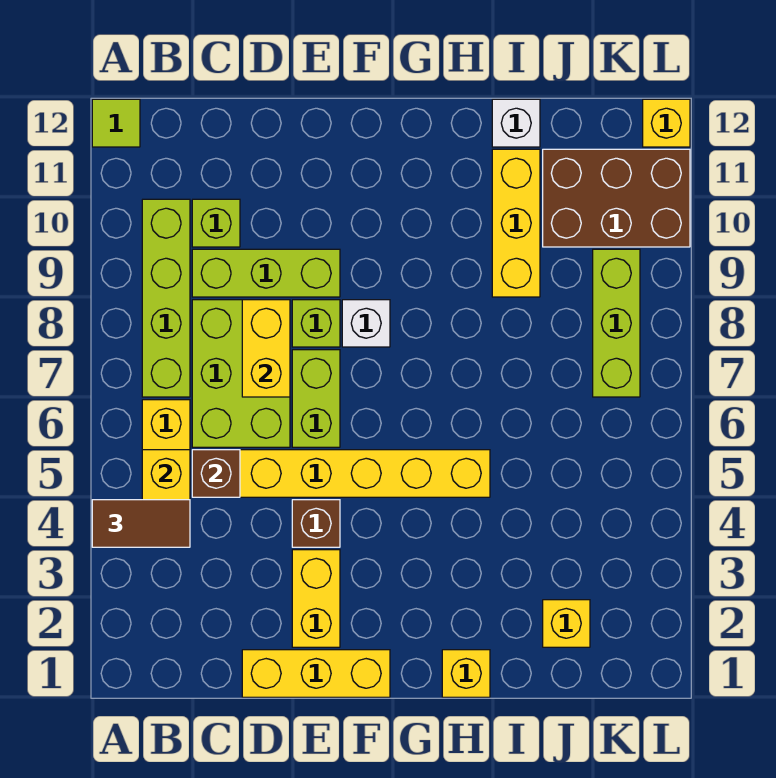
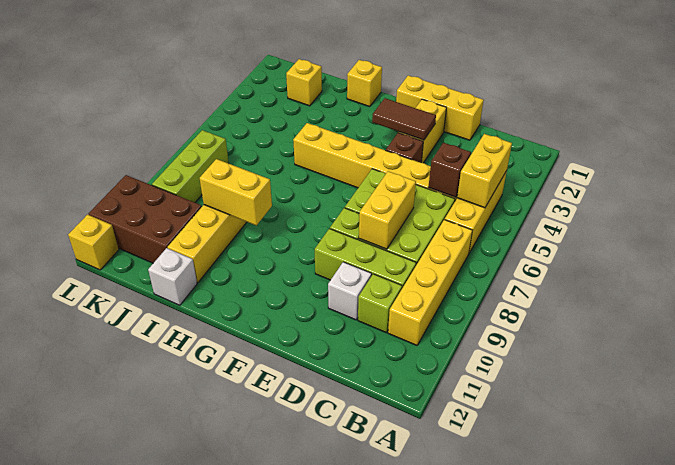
brown tile A4:B4 level 3 -> brown tile E3:F3 level 2
lime tile A12 level 1 -> none
lime brick B7:B10 level 1 -> yellow brick B7:B10 level 1
white brick F8 level 1 -> white brick D10 level 1
none -> yellow brick H9:I9 level 2

